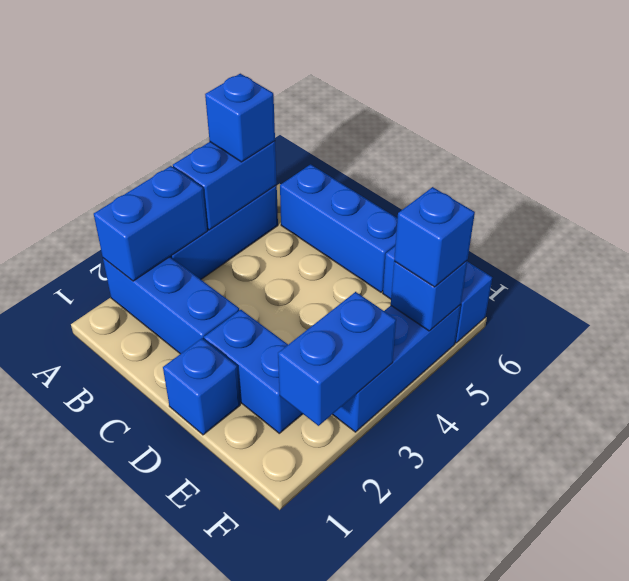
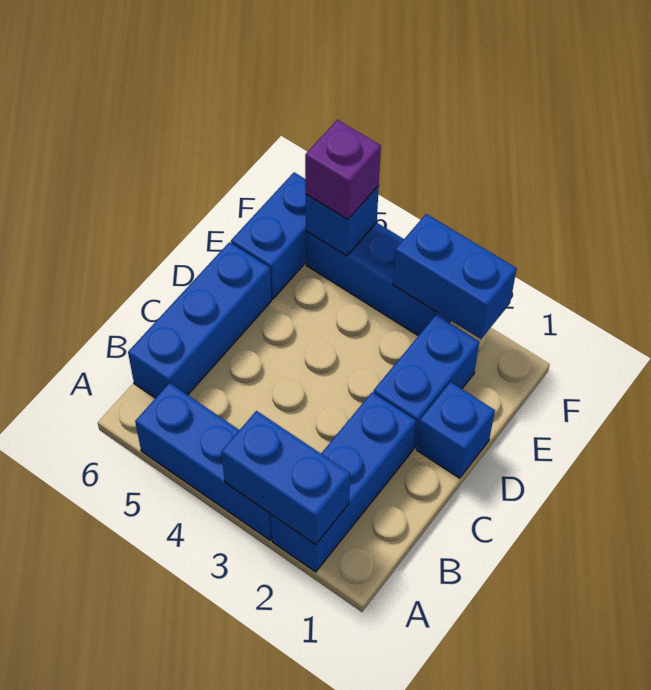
blue brick A4:A5 level 2 -> none
blue brick A5 level 3 -> none
blue brick F5 level 3 -> purple brick F5 level 3

